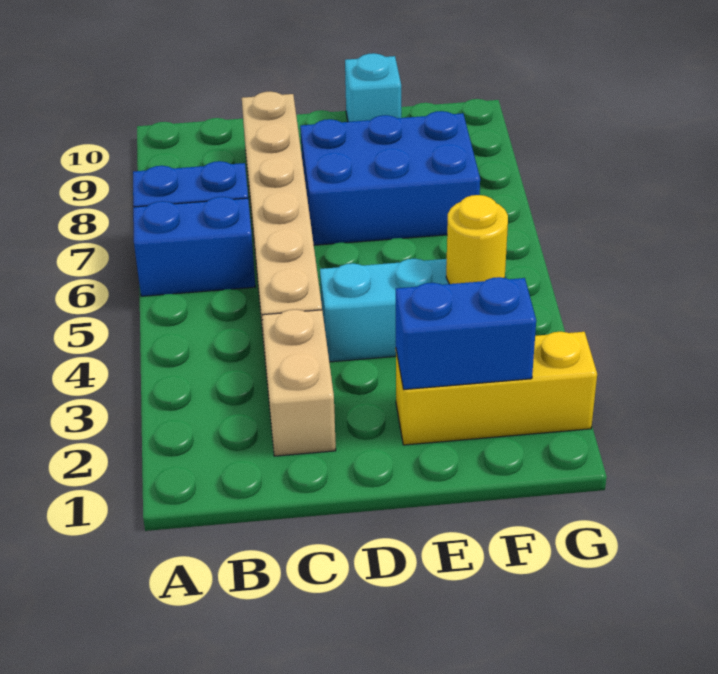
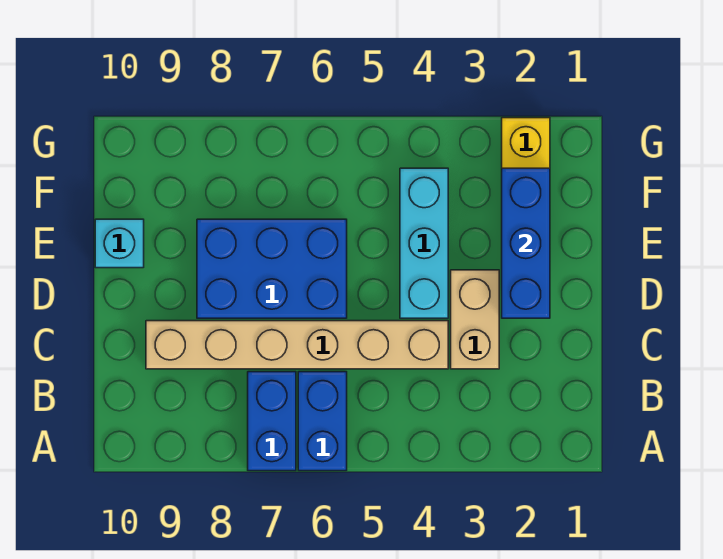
tan brick C2:C3 level 1 -> tan brick C3:D3 level 1
blue brick D7:F8 level 1 -> blue brick D6:E8 level 1
blue brick E2:F2 level 2 -> blue brick D2:F2 level 2
yellow round brick F4 level 2 -> none

